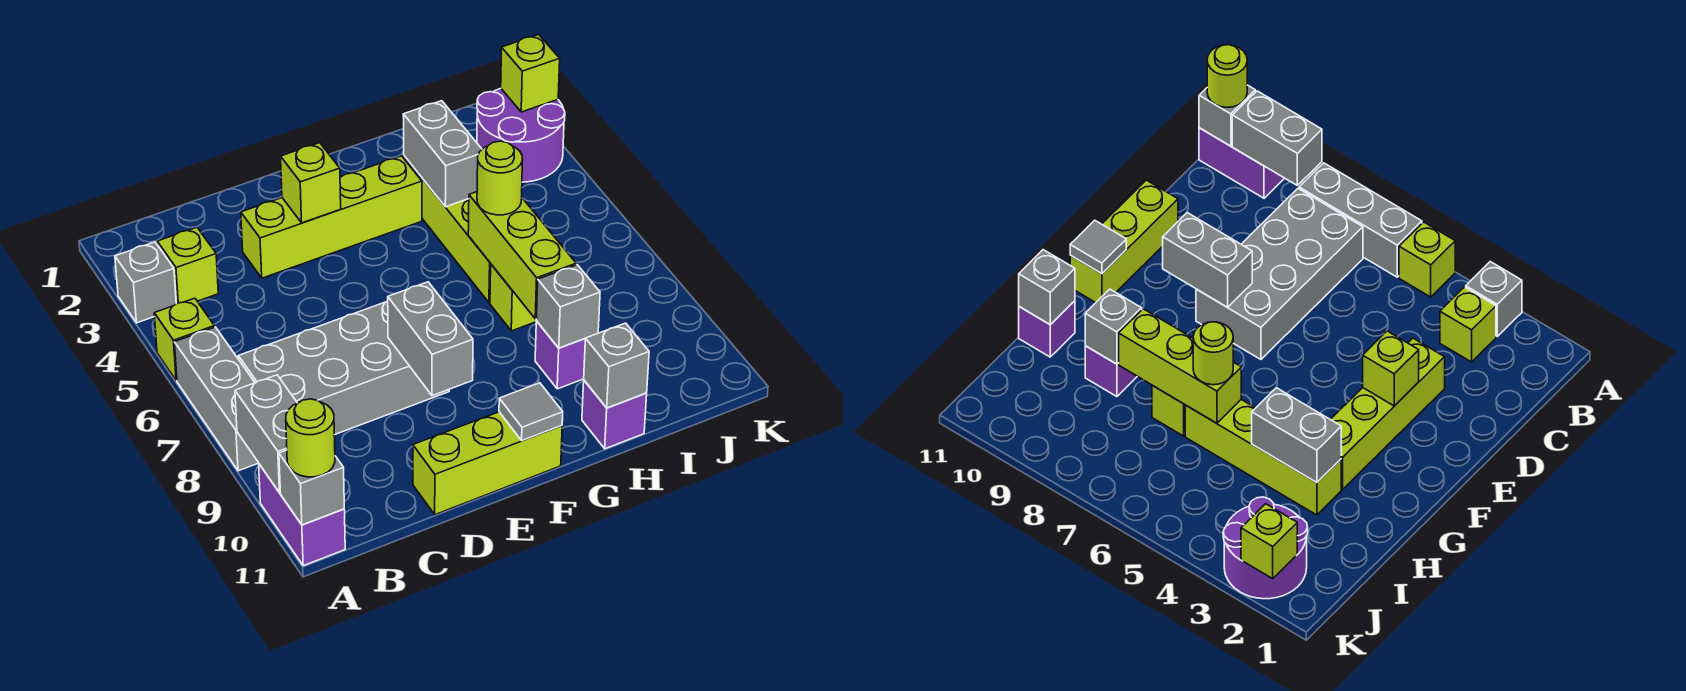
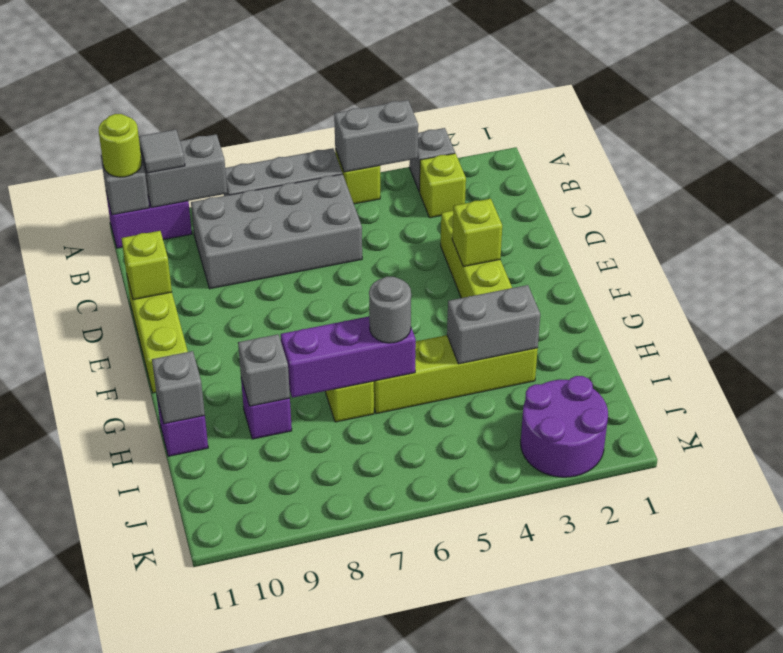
grey brick B7:E8 level 1 -> grey brick B6:C9 level 1
grey brick E8:E9 level 2 -> grey brick A4:A5 level 2
grey tile F11 level 2 -> grey tile A10 level 3
lime brick H6:H8 level 2 -> purple brick H6:H8 level 2
lime round brick H6 level 3 -> grey round brick H6 level 3
lime brick K2 level 2 -> lime brick D11 level 2

